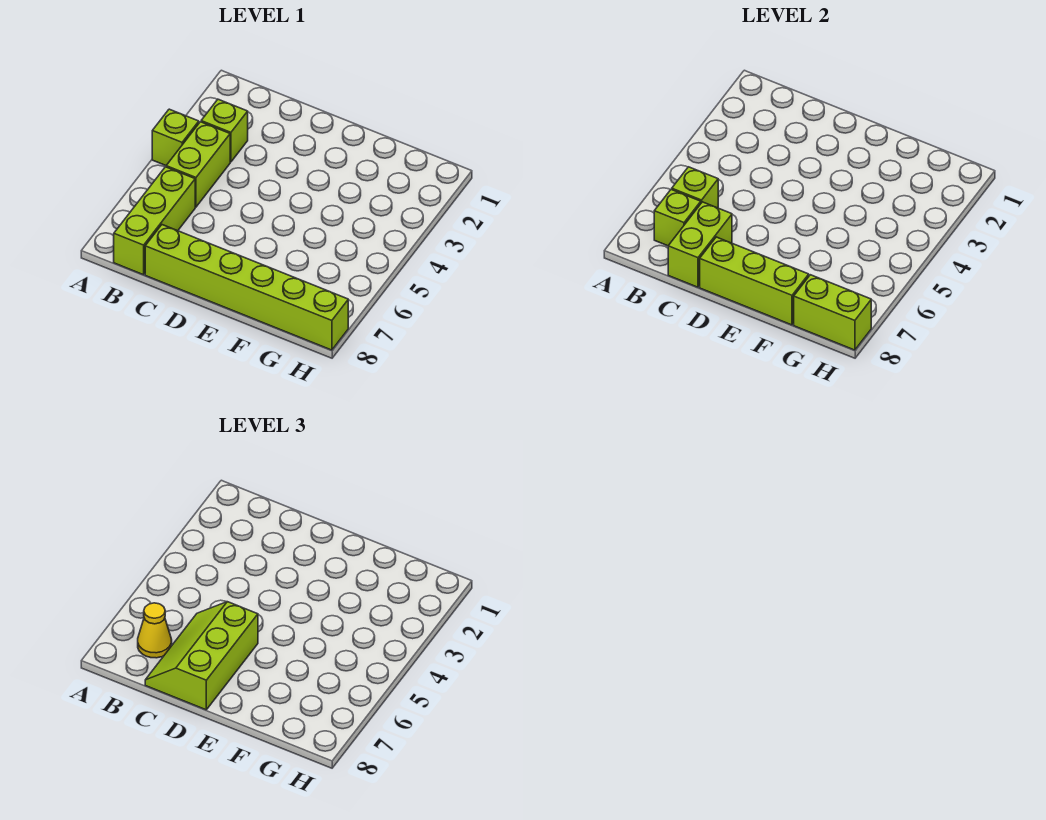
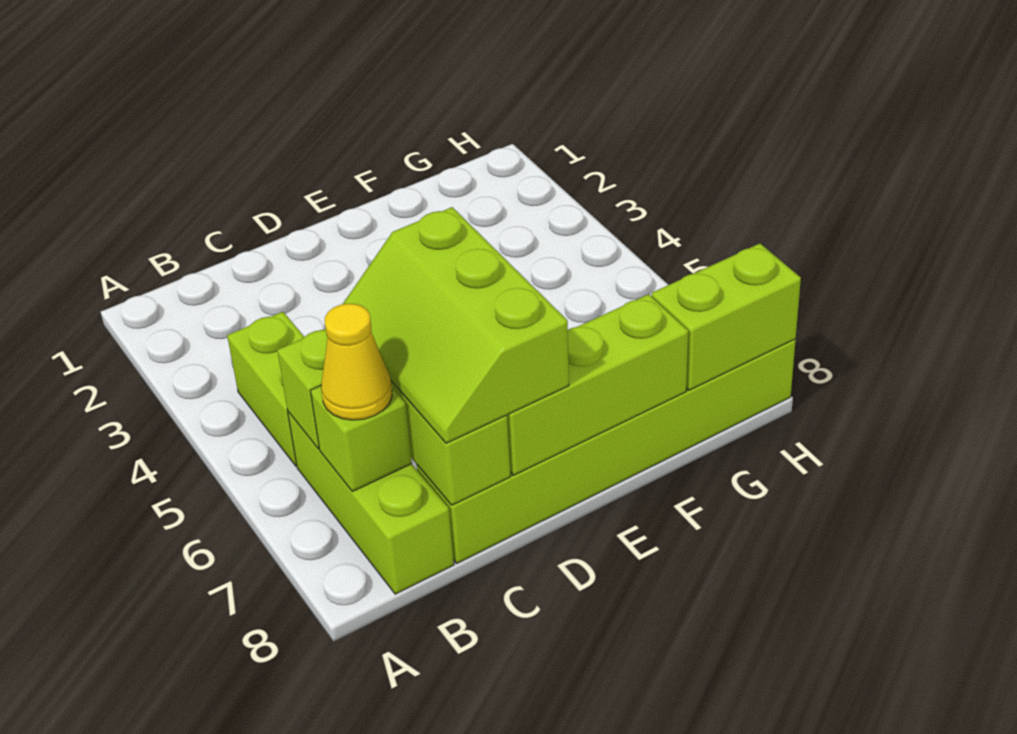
lime brick A4 level 1 -> none
lime brick B3 level 1 -> none

